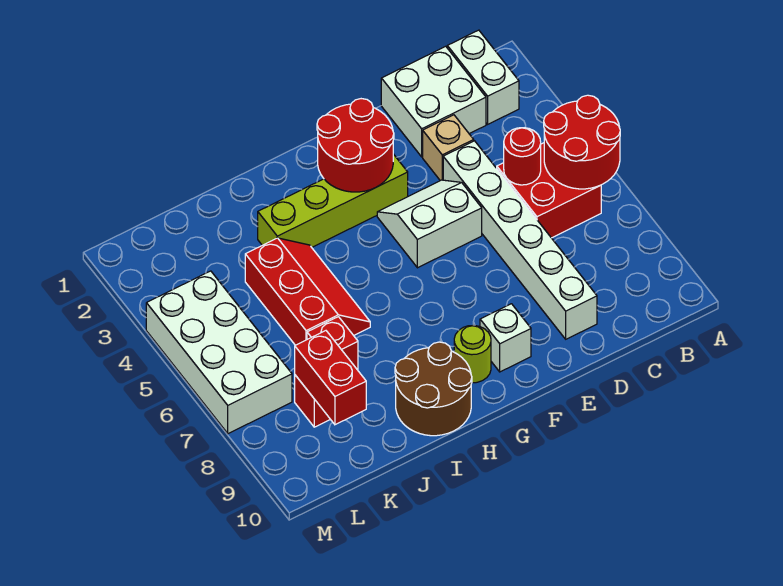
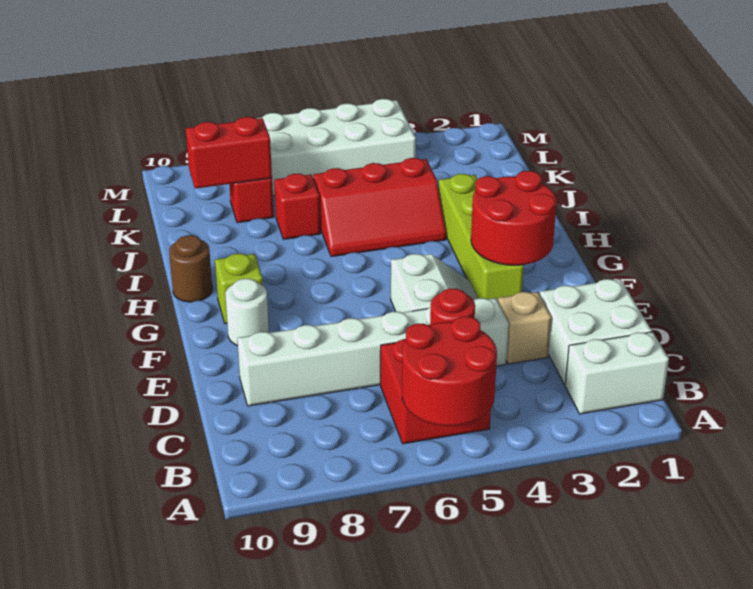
white brick F9 level 1 -> white round brick F9 level 1
lime round brick G9 level 1 -> lime brick G9 level 1
brown round brick H9:I10 level 1 -> brown round brick H10 level 1

